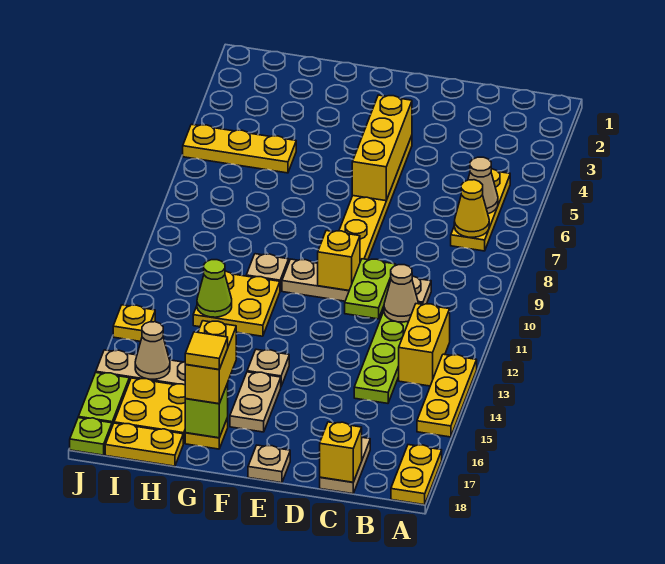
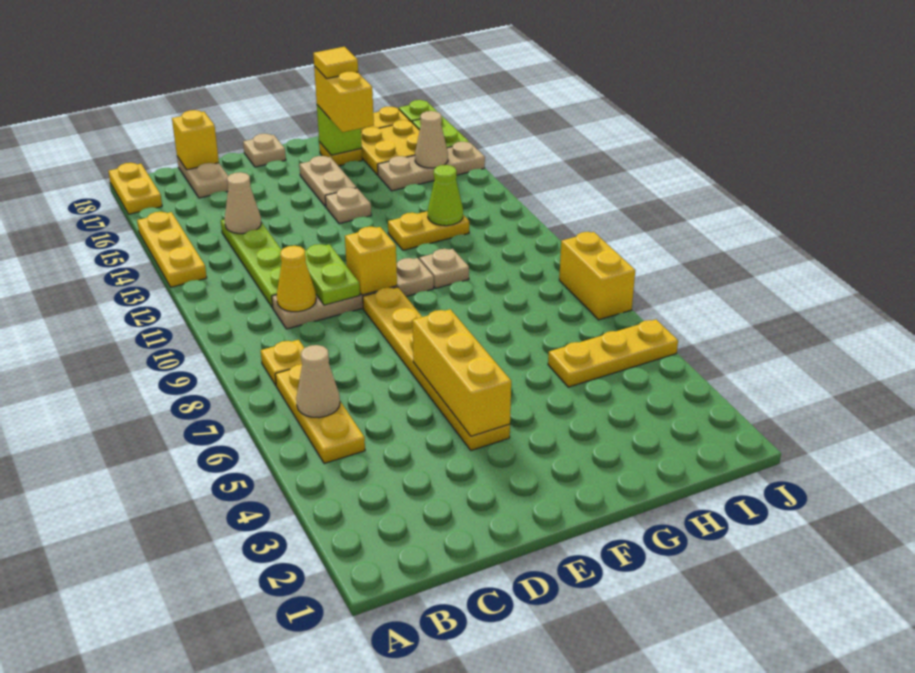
yellow cone B7 level 2 -> yellow cone C10 level 2
yellow brick B12:B13 level 1 -> yellow brick J7:J8 level 1
tan cone C11 level 2 -> tan cone C14 level 2
yellow plate G11:H12 level 1 -> yellow plate G12:H12 level 1
yellow plate J13 level 1 -> yellow plate B8 level 1

